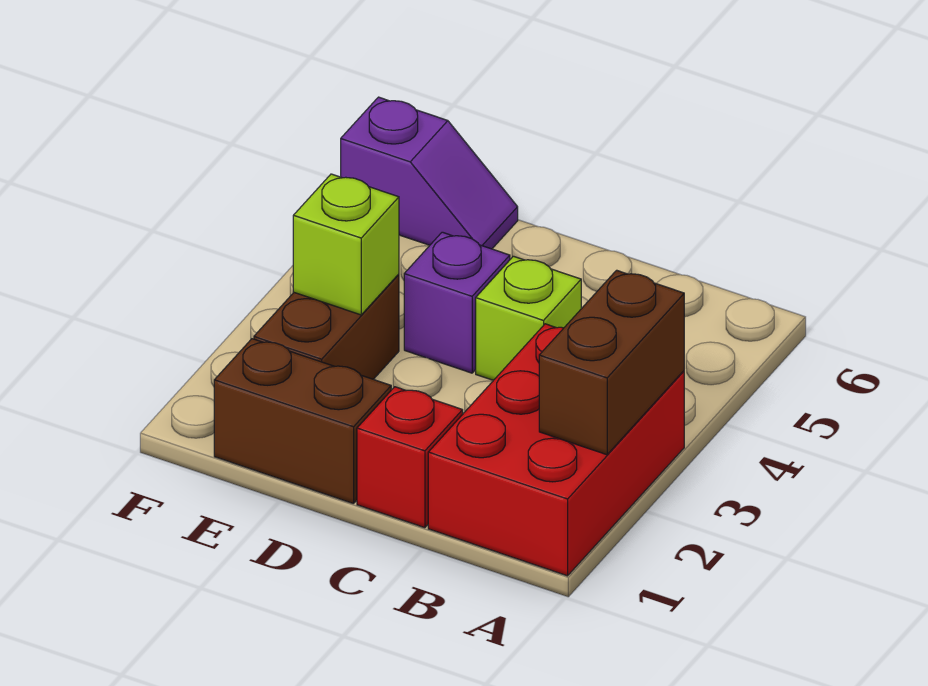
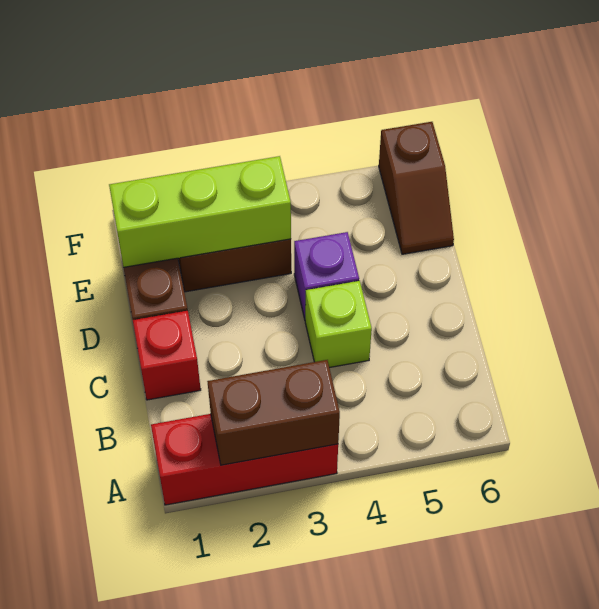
red brick A1:B3 level 1 -> red brick A1:A3 level 1
lime brick E3 level 2 -> lime brick E1:E3 level 2
purple slope E6:F6 level 1 top F -> brown slope E6:F6 level 1 top F

